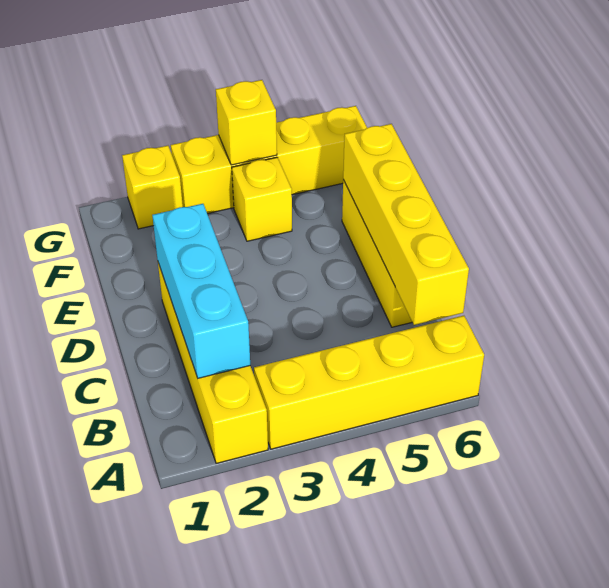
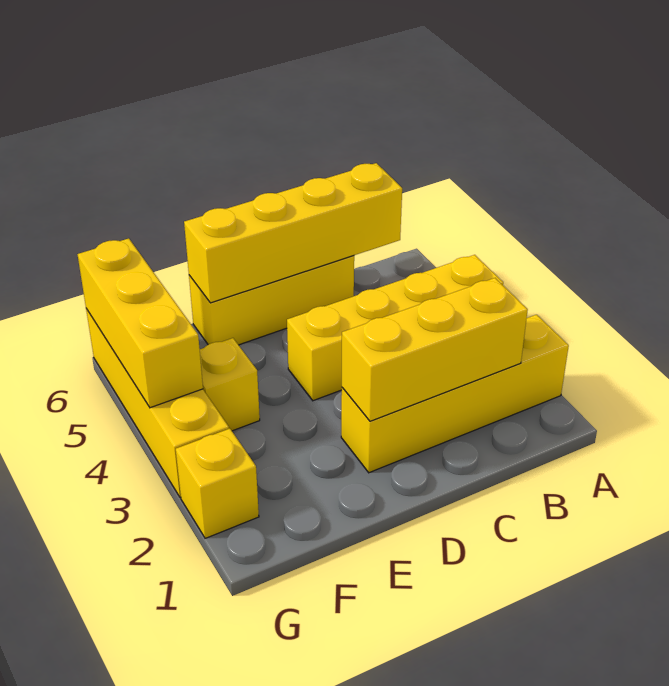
yellow brick A3:A6 level 1 -> yellow brick A4:D4 level 1
cyan brick B2:D2 level 2 -> yellow brick B2:D2 level 2
yellow brick G4 level 2 -> yellow brick G4:G6 level 2

